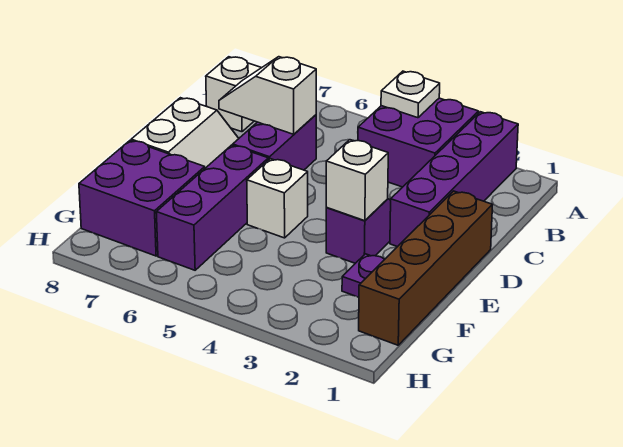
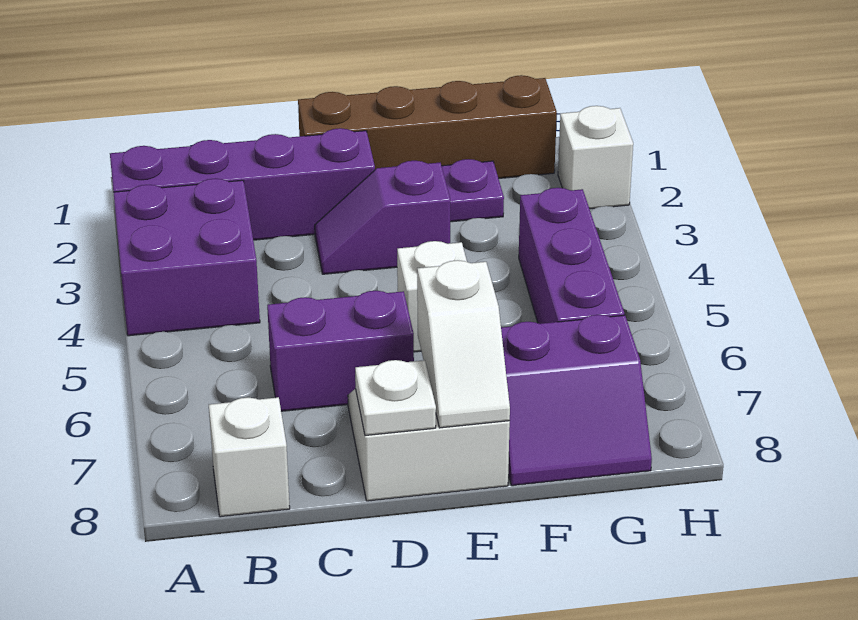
white plate A4 level 2 -> white plate D8 level 2
white slope C6:C7 level 2 top 6 -> white slope E7:E8 level 2 top 7
white brick E3 level 2 -> white brick H2 level 1
purple brick E6:G6 level 1 -> purple brick G4:G6 level 1
purple brick F7:G8 level 1 -> purple slope F7:G8 level 1 top 7

